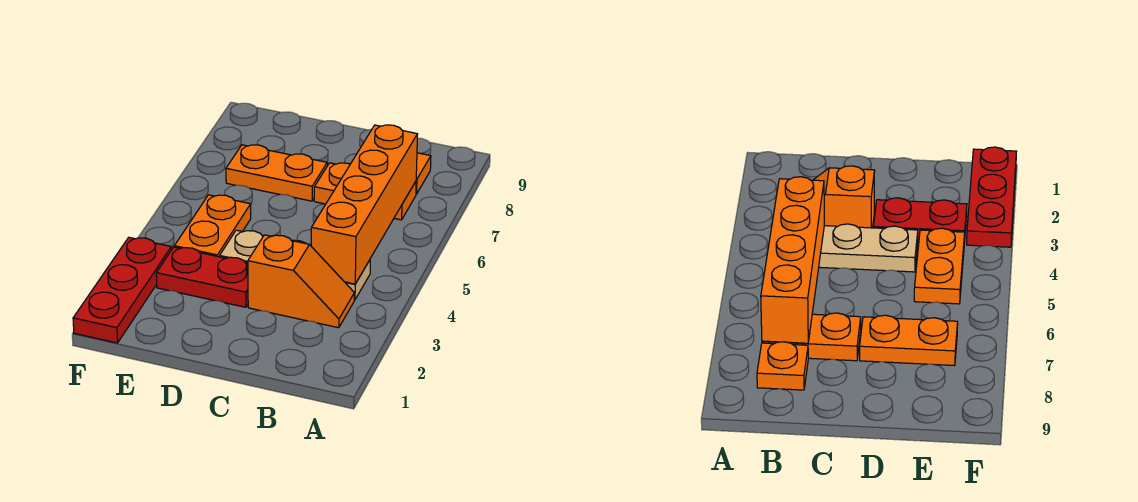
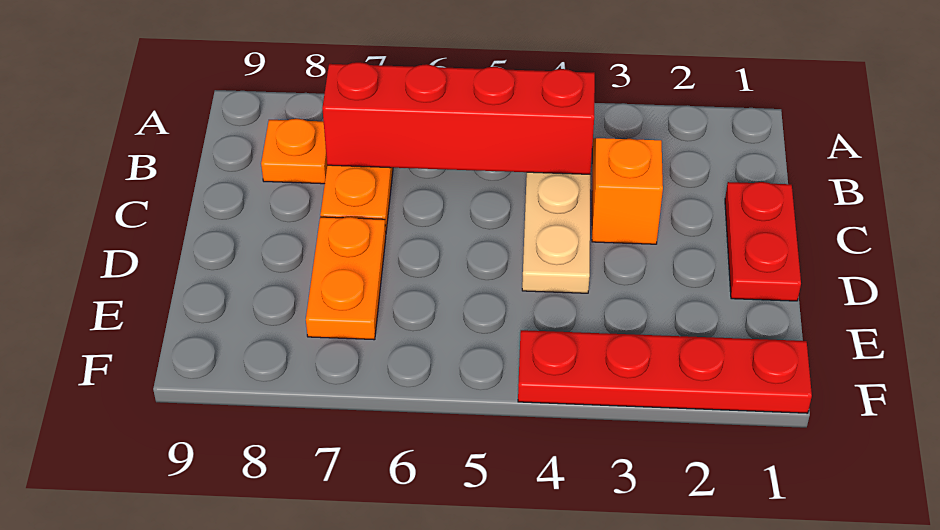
orange brick B4:B7 level 2 -> red brick B4:B7 level 2
red plate D3:E3 level 1 -> red plate C1:D1 level 1
orange plate E4:E5 level 1 -> none
red plate F1:F3 level 1 -> red plate F1:F4 level 1

